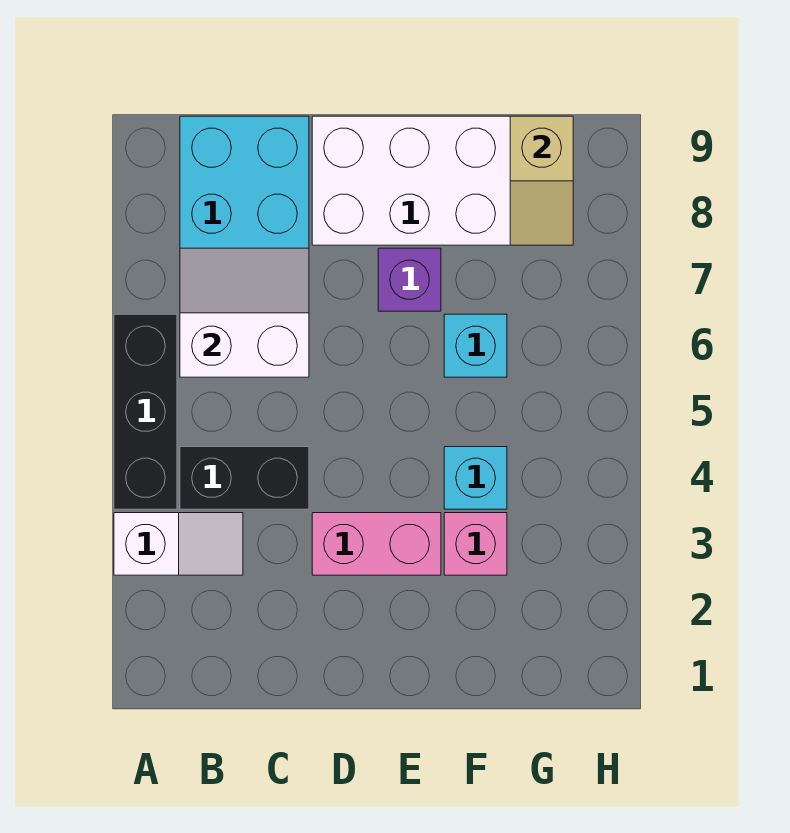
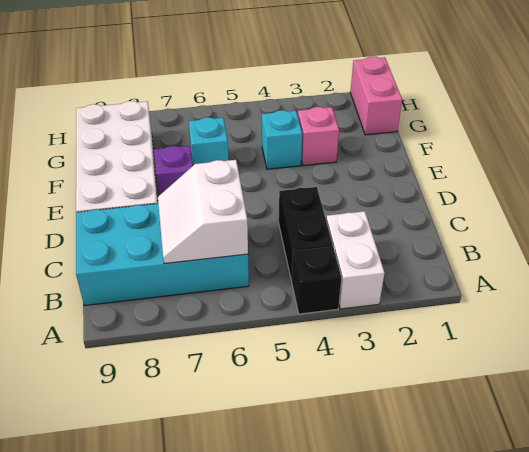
white slope A3:B3 level 1 top A -> white brick A3:B3 level 1
black brick A4:A6 level 1 -> black brick A4 level 1
pink brick D3:E3 level 1 -> pink brick G1:H1 level 1
tan slope G8:G9 level 2 top 9 -> none

